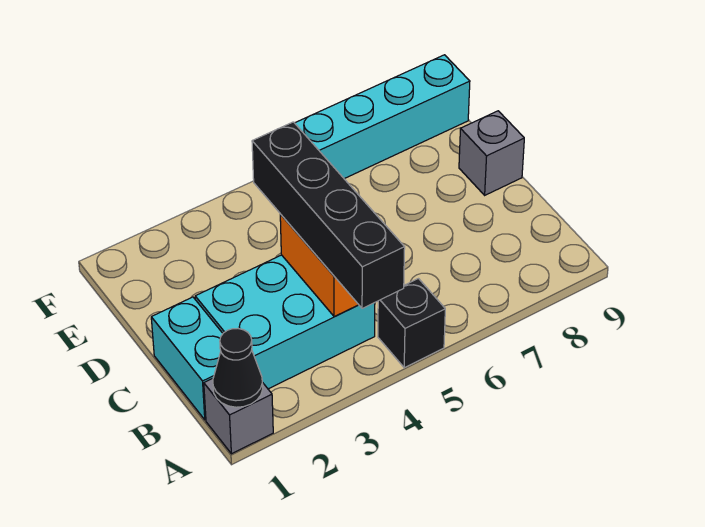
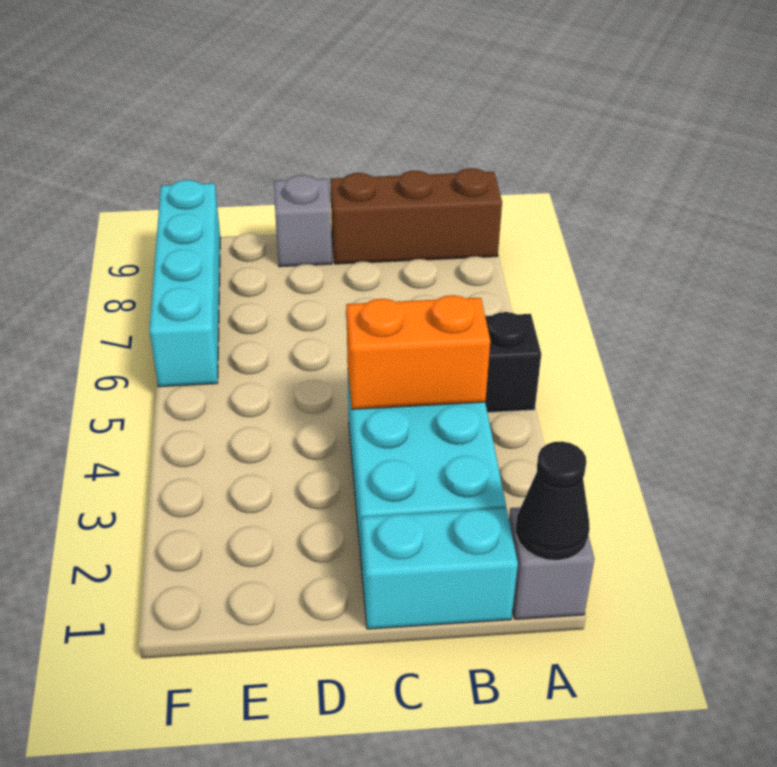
black brick A4:D4 level 3 -> none
none -> brown brick A9:C9 level 1

